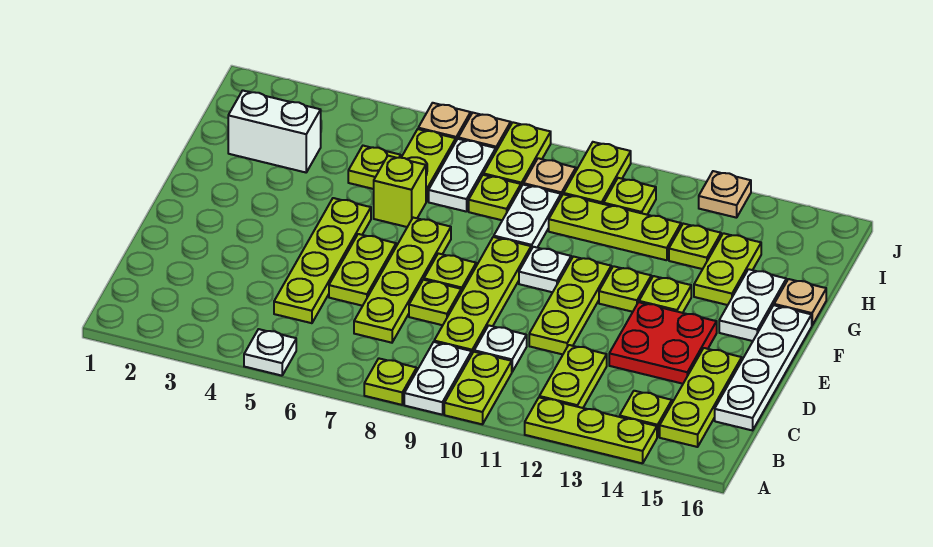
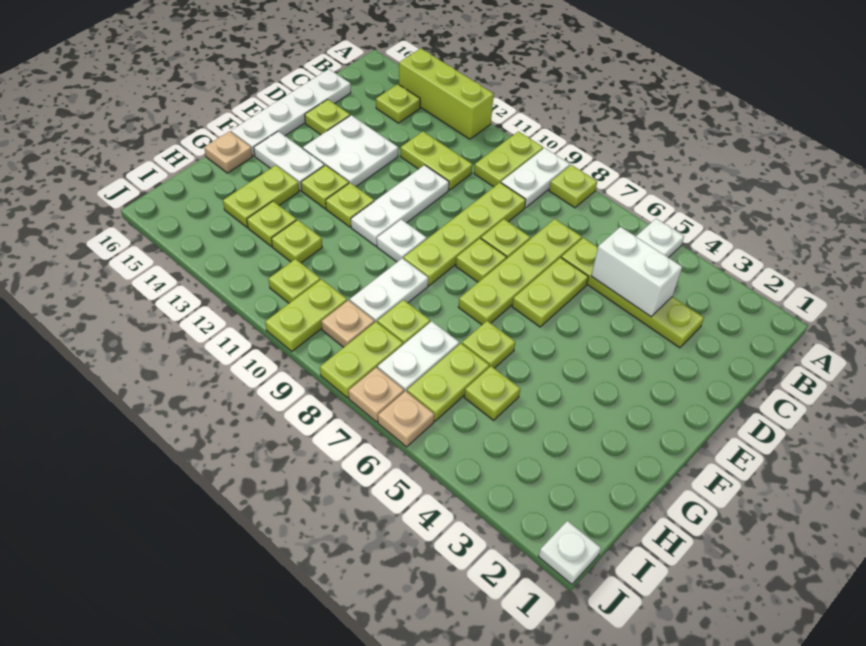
lime plate A12:A14 level 1 -> lime brick A12:A14 level 1
lime plate B12:C12 level 1 -> lime plate C11:C12 level 1
lime plate B15:D15 level 1 -> lime plate D15 level 1
lime plate C5:F5 level 1 -> lime plate C3:C6 level 1
white plate C10 level 1 -> white plate J1 level 1
lime plate D11:F11 level 1 -> white plate D11:F11 level 1
red plate D13:E14 level 1 -> white plate D13:E14 level 1
white plate F15:G15 level 1 -> white plate F14:F15 level 1
lime brick G6 level 1 -> lime plate G6 level 1
white brick H2:H3 level 1 -> white brick C4:C5 level 2
lime plate H10:H12 level 1 -> lime plate H12 level 1
tan plate J13 level 1 -> none

